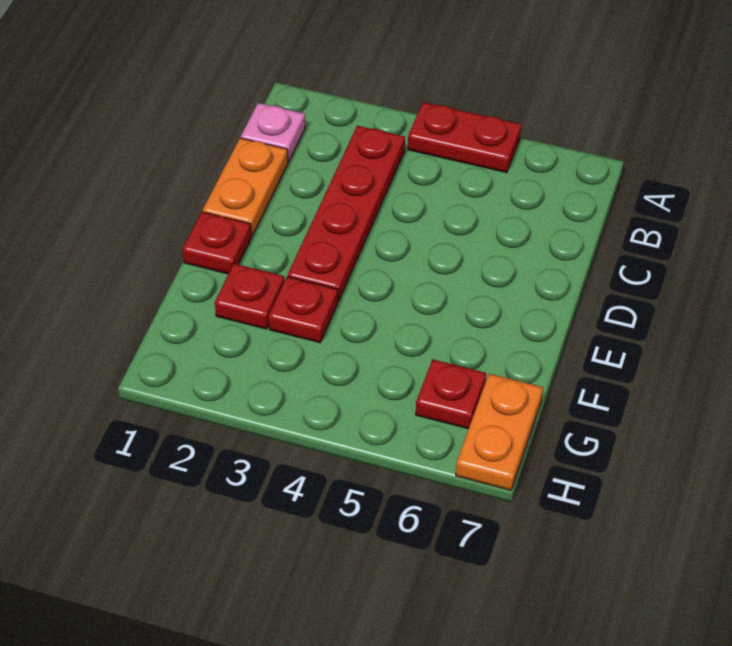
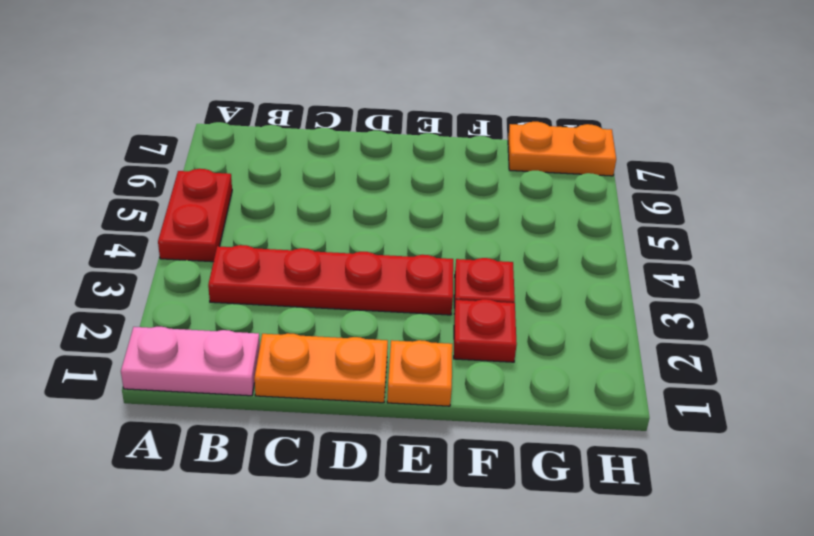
pink plate B1 level 1 -> pink plate A1:B1 level 1
red plate E1 level 1 -> orange plate E1 level 1
red plate G6 level 1 -> none

